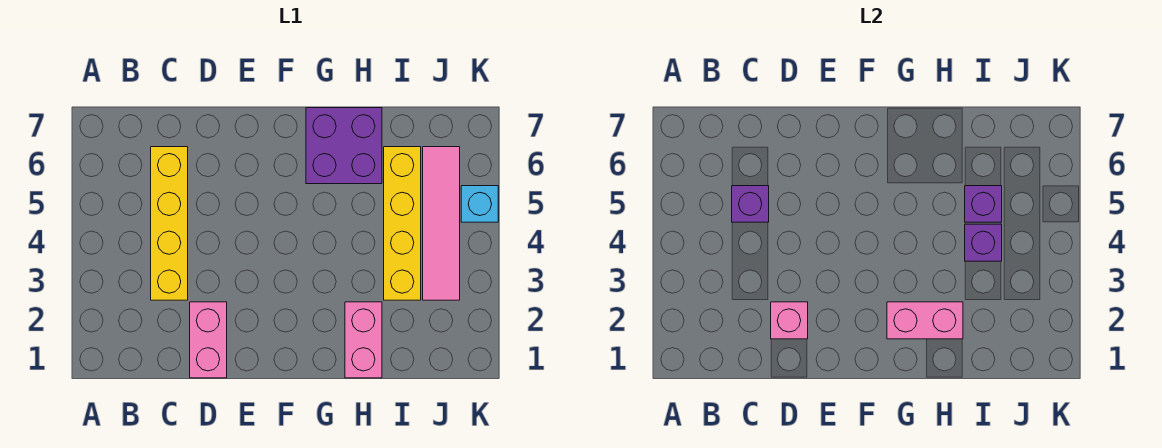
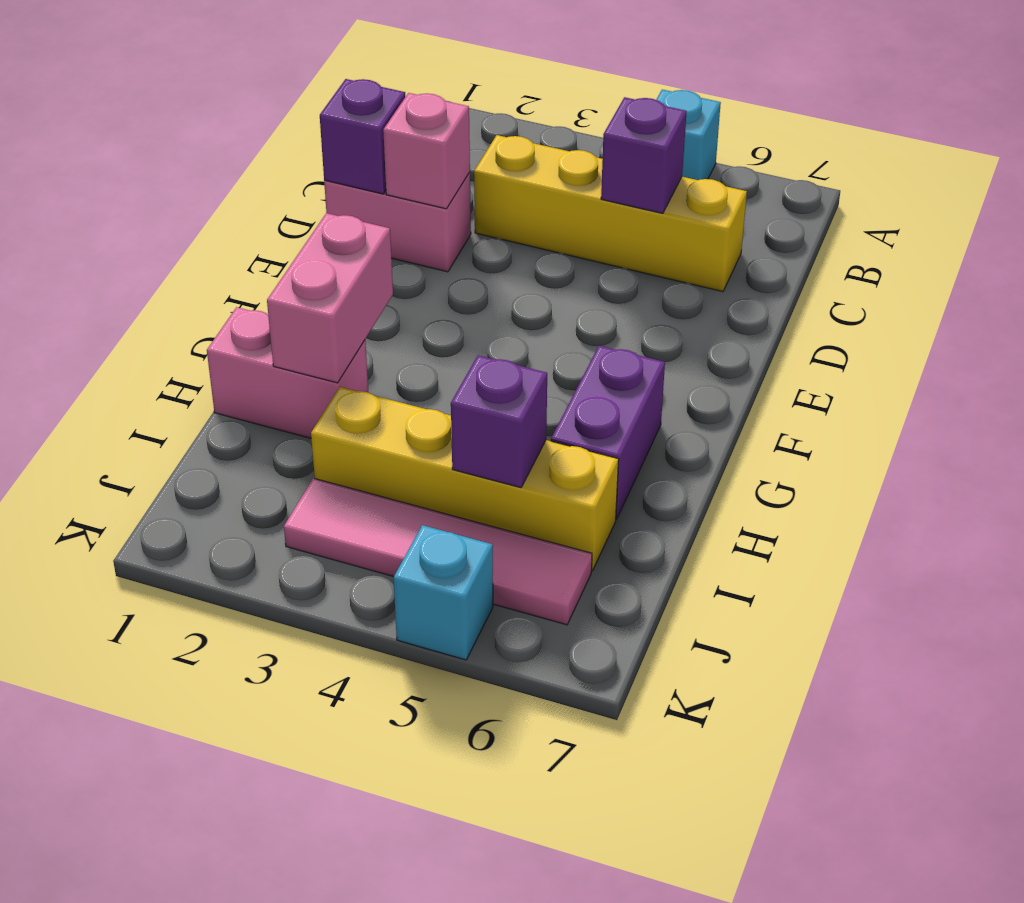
none -> cyan brick A5 level 1
purple brick G6:H7 level 1 -> purple brick G6:H6 level 1
purple brick I4 level 2 -> purple brick D1 level 2

